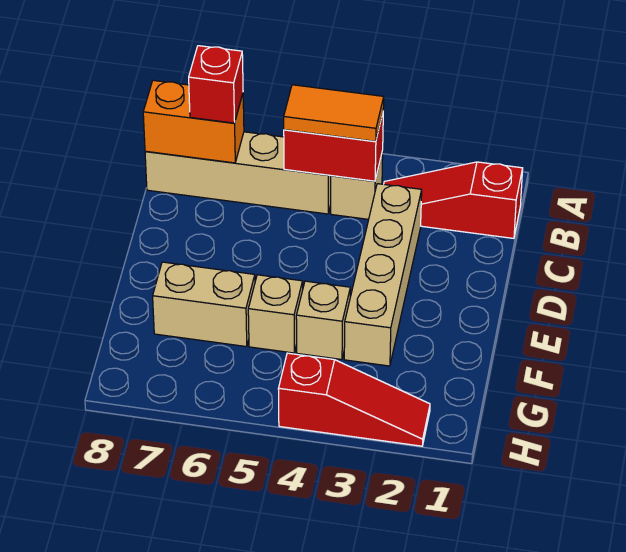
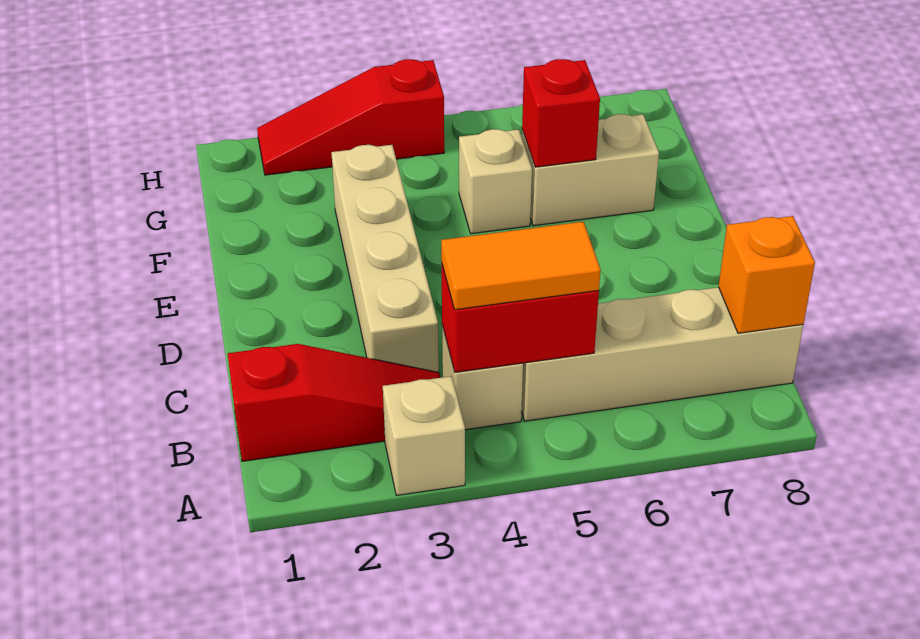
orange brick B7:B8 level 2 -> orange brick B8 level 2
red brick B7 level 3 -> red brick F6 level 2
tan brick F4 level 1 -> tan brick A3 level 1

